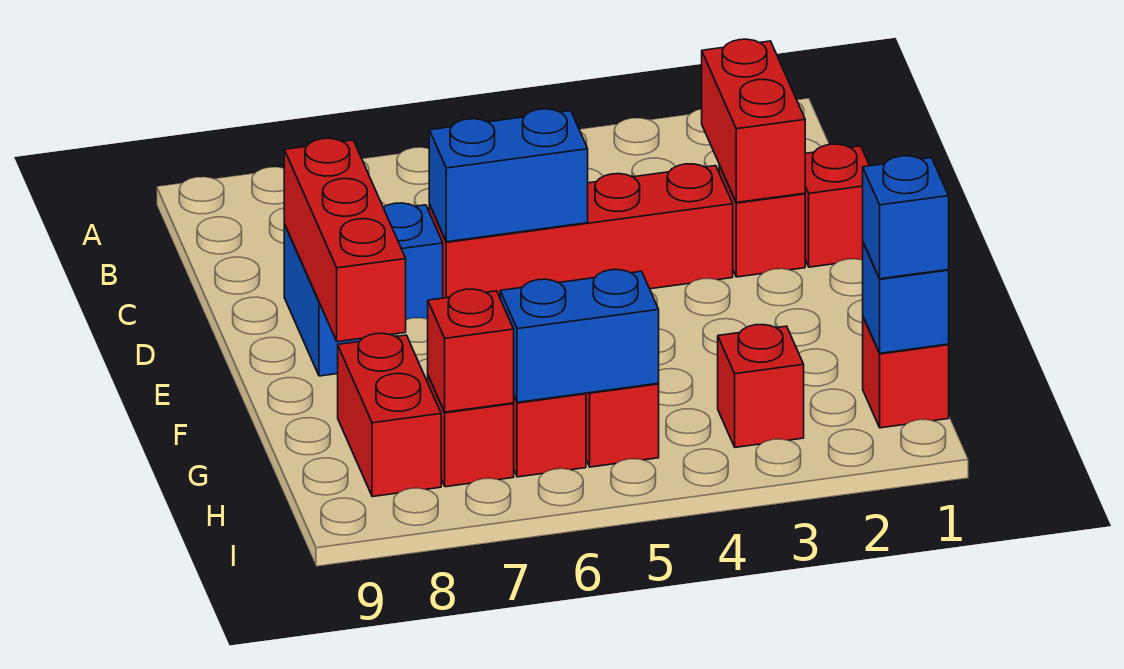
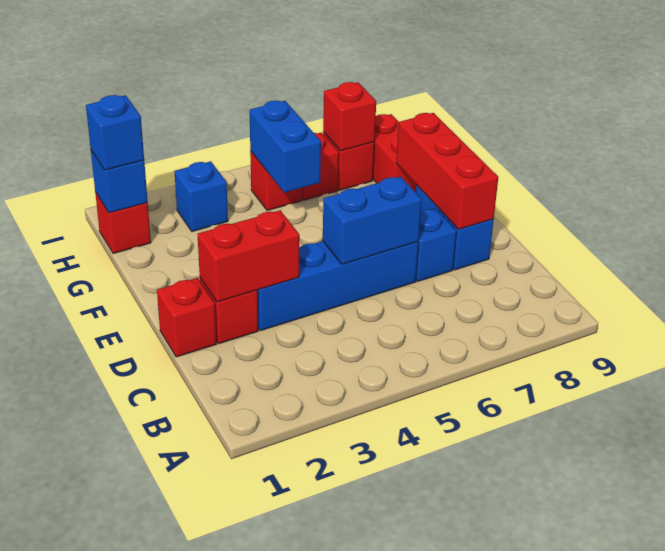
red brick C2:D2 level 2 -> red brick D2:D3 level 2
red brick D3:D6 level 1 -> blue brick D3:D6 level 1
red brick H3 level 1 -> blue brick H3 level 1
blue brick H5:H6 level 2 -> blue brick G5:H5 level 2

